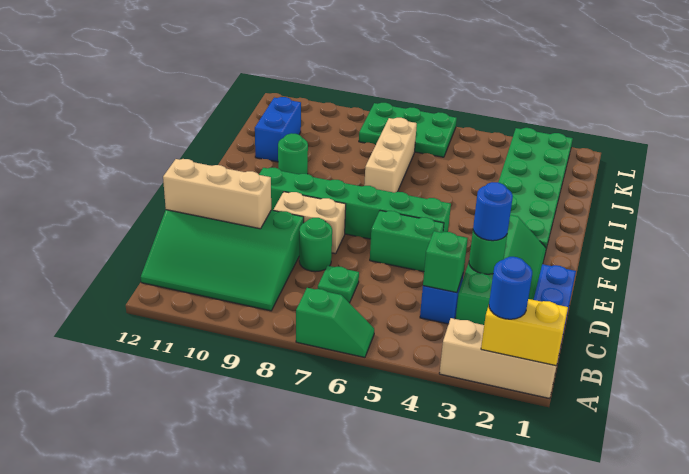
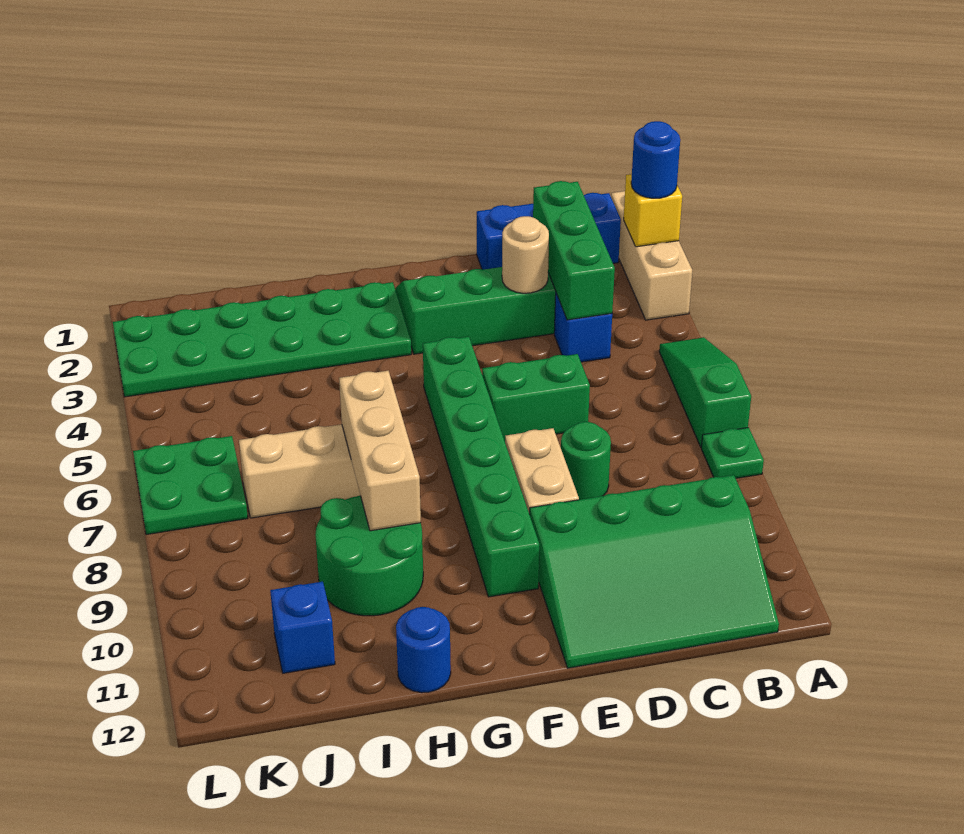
yellow brick A1:A2 level 2 -> yellow brick A2 level 2
green slope A6:A7 level 1 top 7 -> green slope A5:A7 level 1 top 7
green slope B9:D12 level 1 top D -> green slope B10:E12 level 1 top 10
green brick C4 level 2 -> green brick C2:C4 level 2
green plate C7 level 1 -> green plate A8 level 1
green round brick D3 level 2 -> tan round brick D3 level 2
blue round brick D3 level 3 -> blue round brick H12 level 1
tan brick D10:D12 level 2 -> tan brick H7:H9 level 2
green brick E5:E6 level 1 -> green brick D6:E6 level 1
green round brick H10 level 1 -> green round brick H9:I10 level 1
blue brick I11:J11 level 1 -> blue brick J11 level 1
green plate K6:L8 level 1 -> green plate K6:L7 level 1

